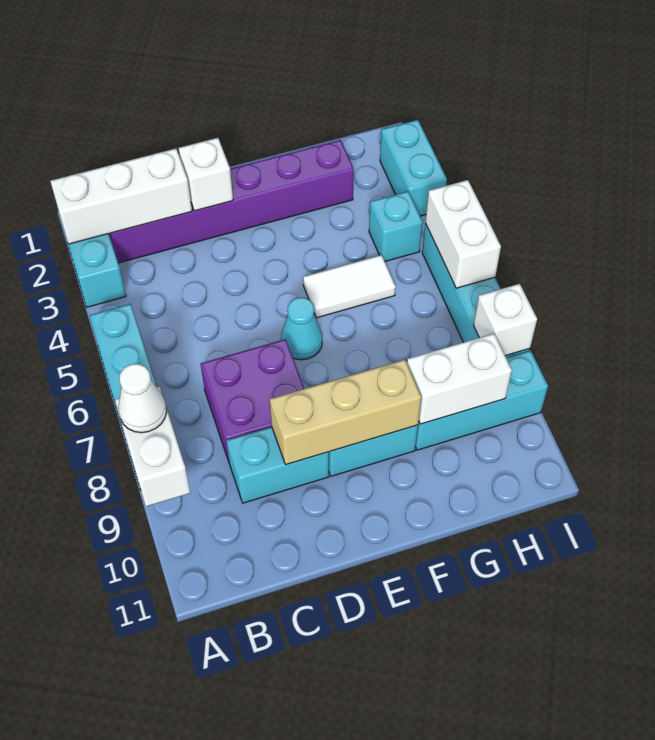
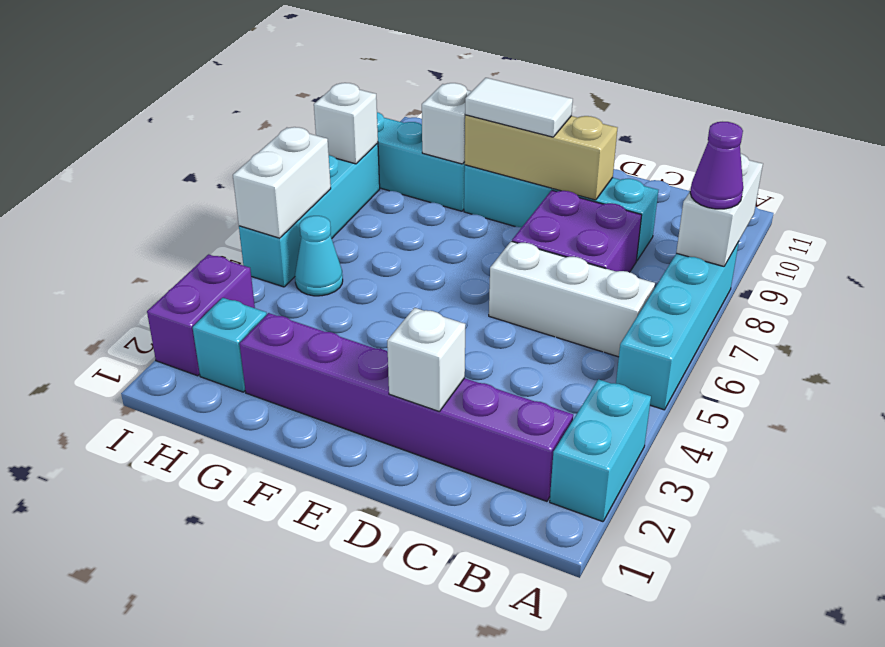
white brick A2:C2 level 2 -> white brick B6:D6 level 1
white cone A8 level 3 -> purple cone A8 level 3
cyan cone E6 level 1 -> cyan cone H5 level 1
white tile F5:G5 level 1 -> white tile E9:F9 level 3
white brick G9:H9 level 2 -> white brick G9 level 2
cyan brick H4 level 1 -> cyan brick H2 level 1
cyan brick I2:I3 level 1 -> purple brick I2:I3 level 1

